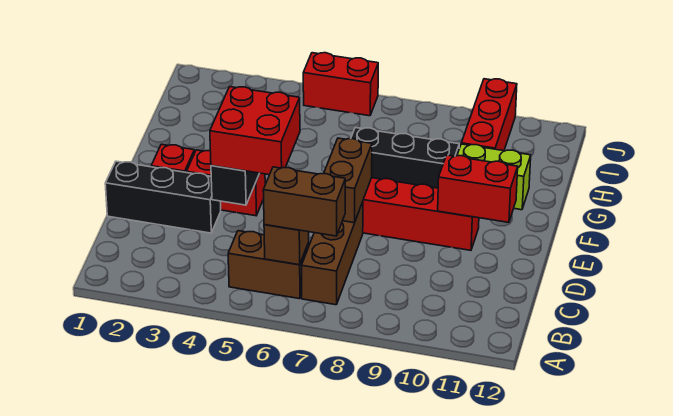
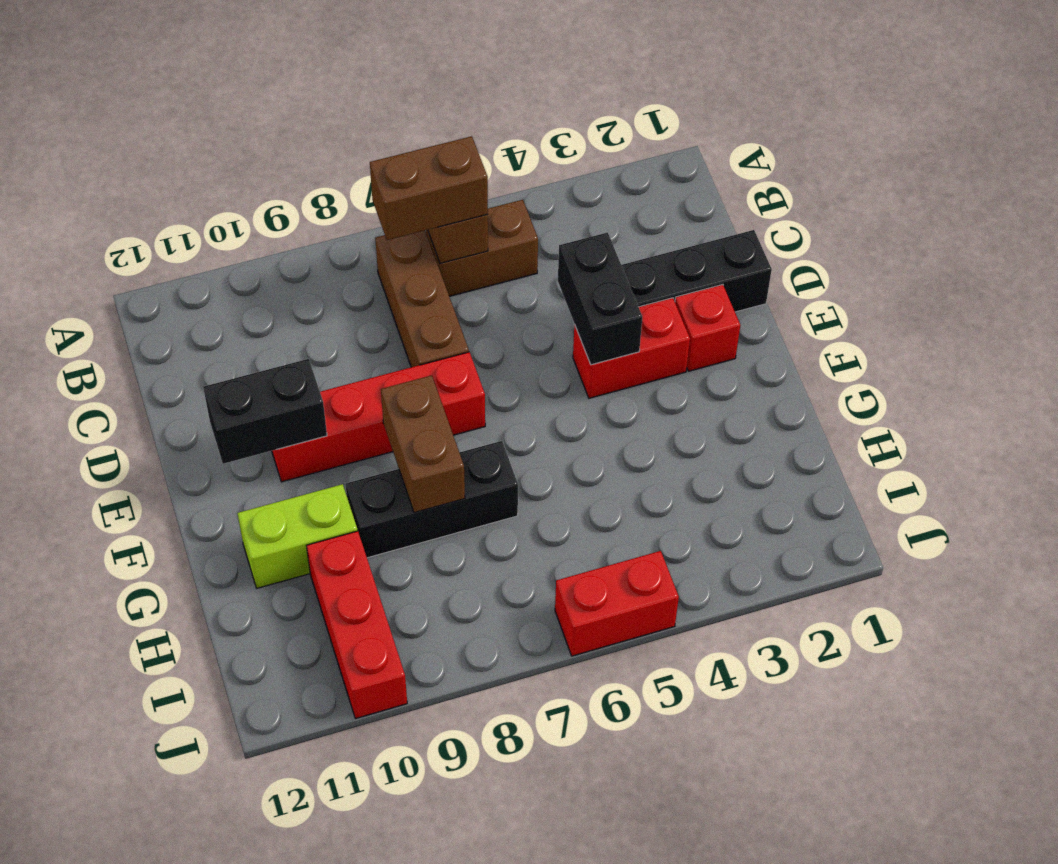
red brick D4:E5 level 3 -> none
brown brick D7:E7 level 2 -> brown brick F8:G8 level 2
red brick E10:E11 level 2 -> black brick E10:E11 level 2

